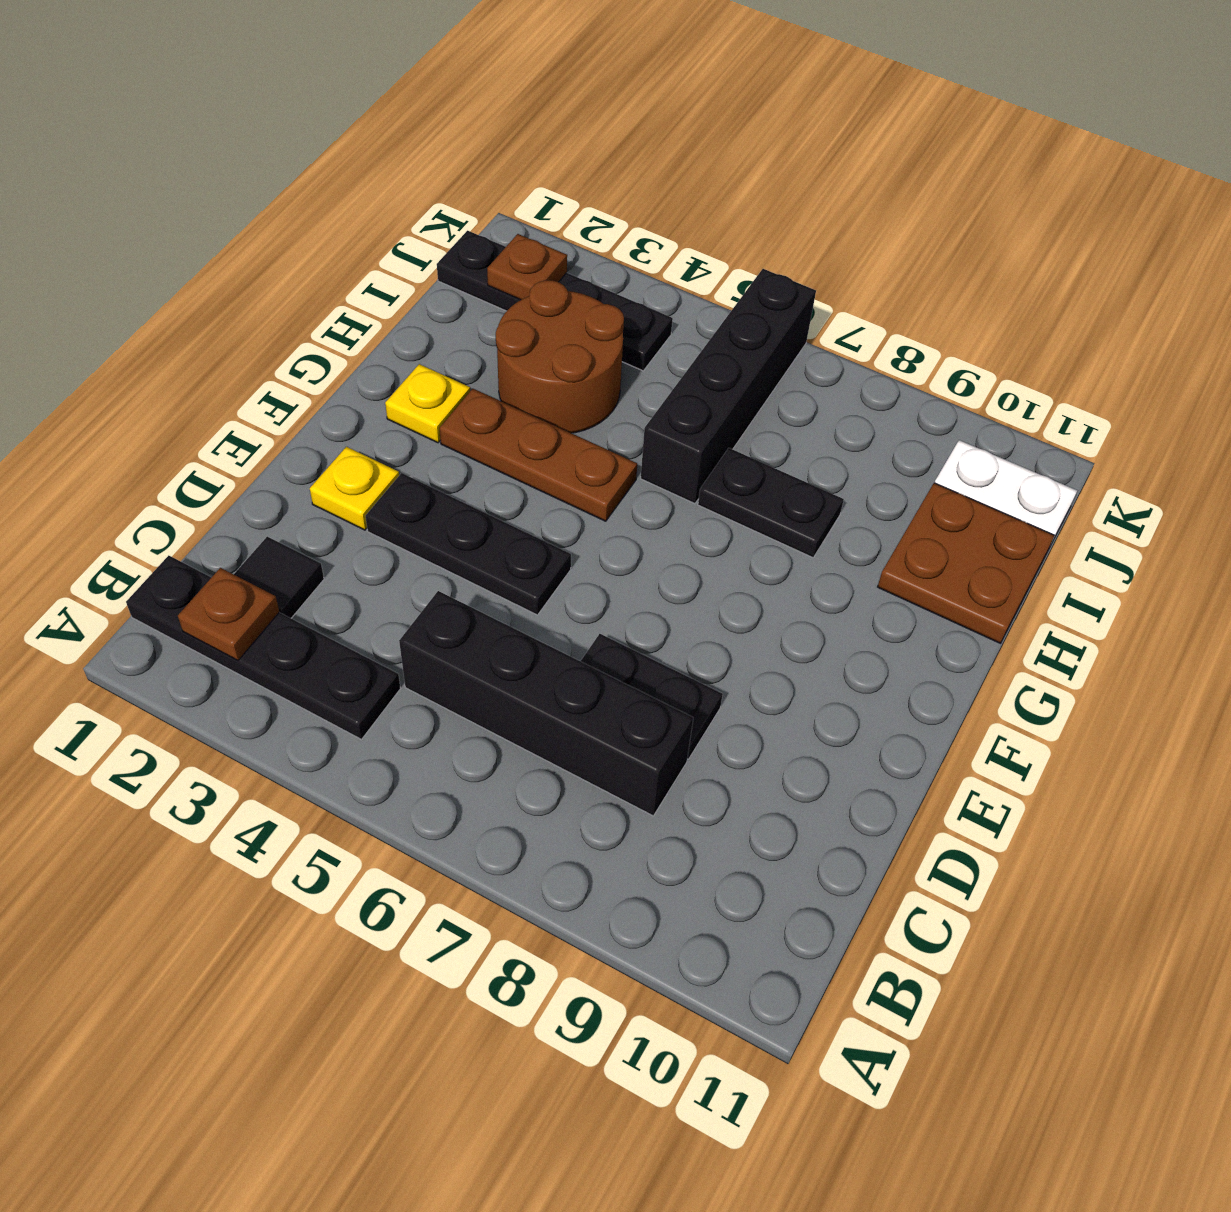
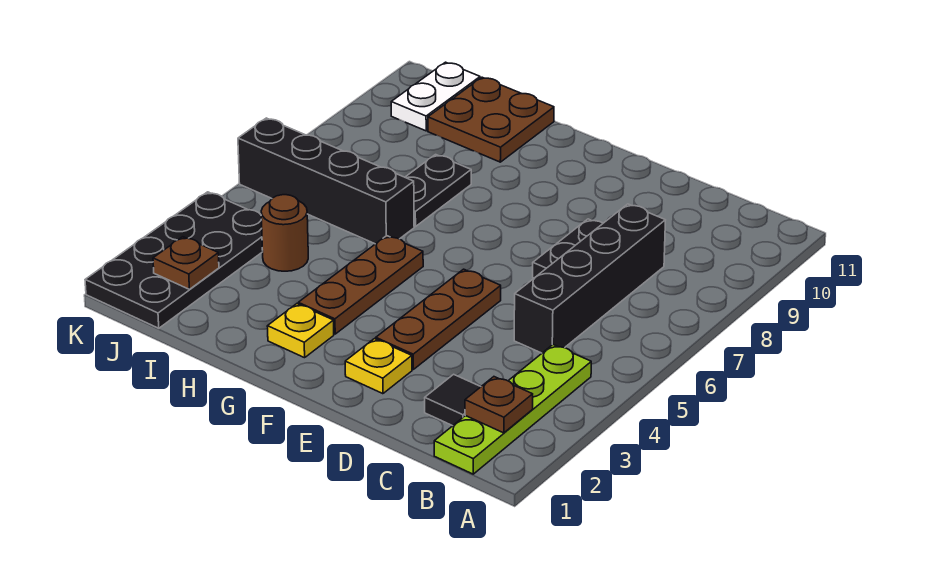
black plate B1:B4 level 1 -> lime plate B1:B4 level 1
black plate E3:E5 level 1 -> brown plate E3:E5 level 1
brown round brick H3:I4 level 1 -> brown round brick I4 level 1
black plate J1:J4 level 1 -> black plate J1:K4 level 1

